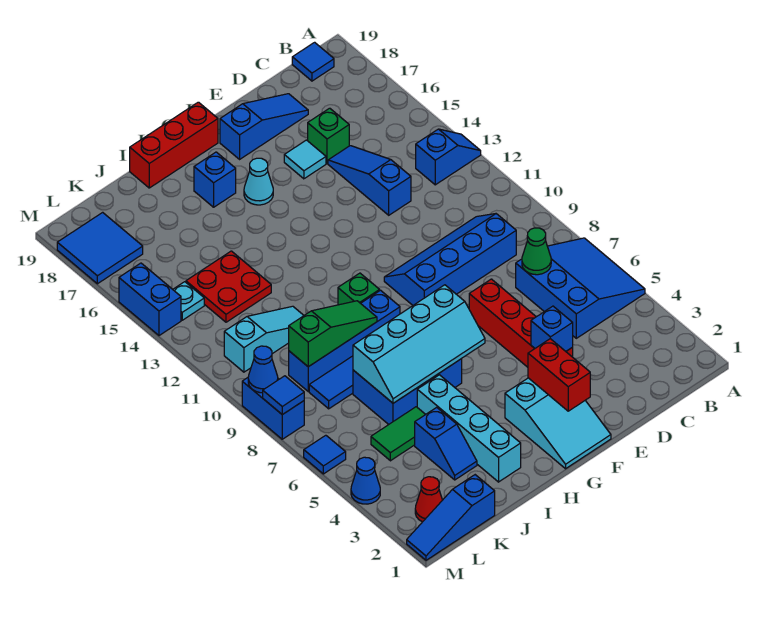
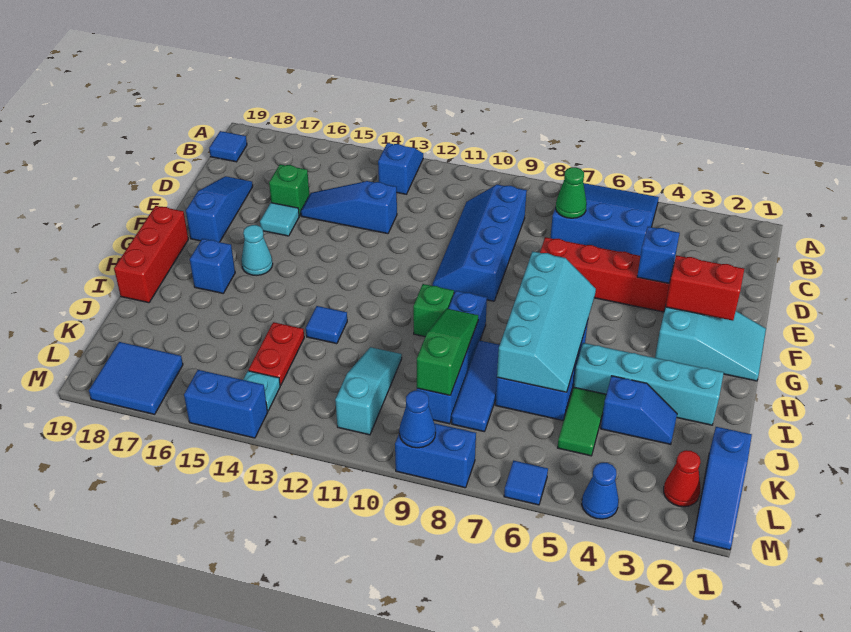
red plate J13:K14 level 1 -> red plate J14:K14 level 1
blue tile M8 level 2 -> blue tile I13 level 1

